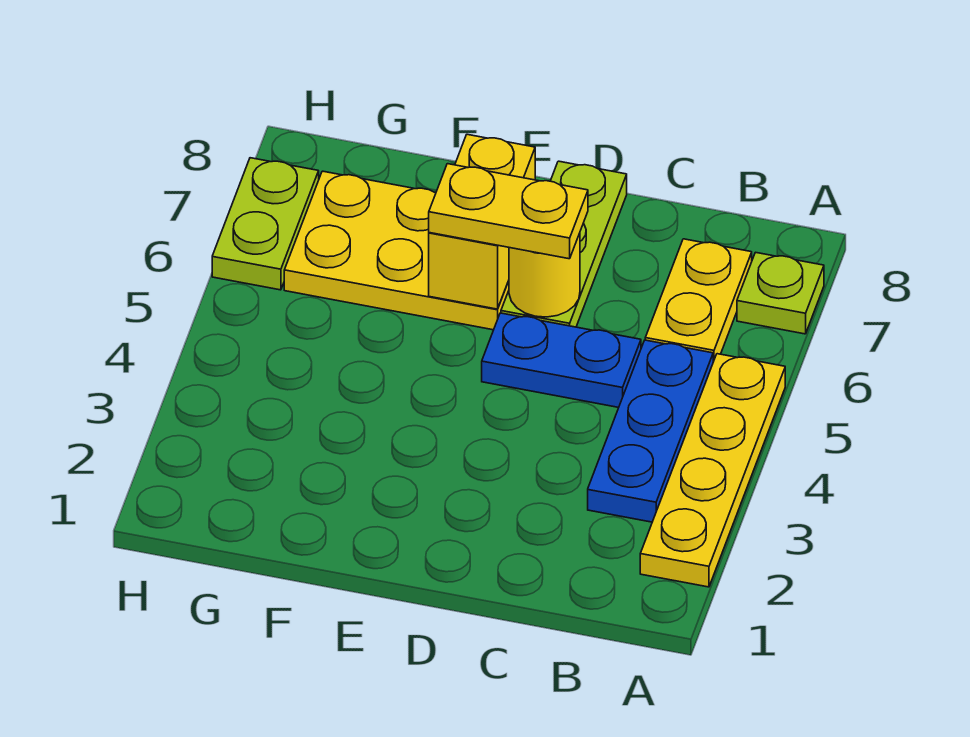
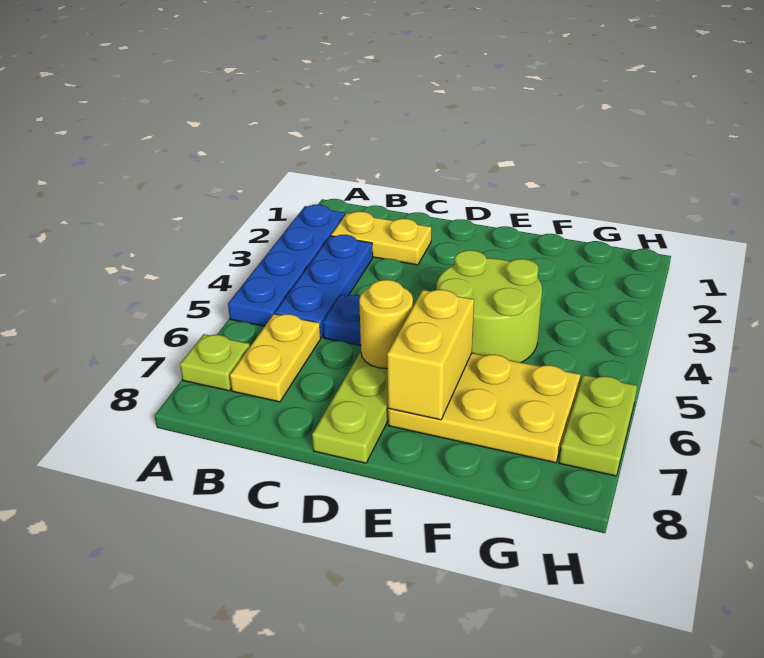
yellow plate A2:A5 level 1 -> blue plate A2:A5 level 1
yellow plate D6:E6 level 3 -> yellow plate B2:C2 level 1
none -> lime round brick E4:F5 level 1

